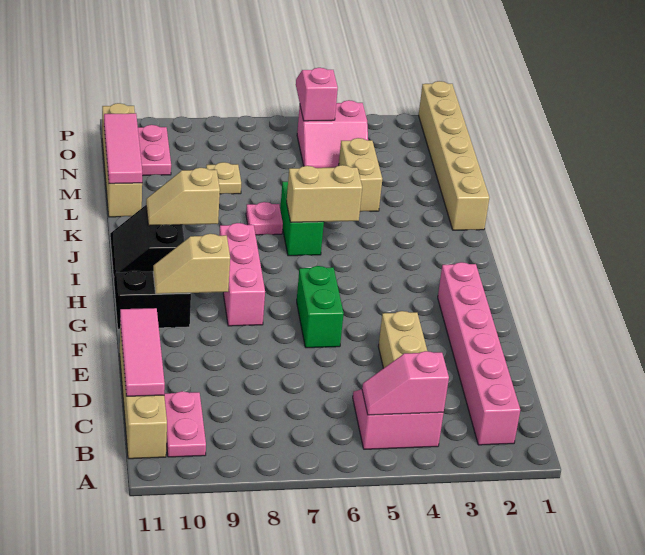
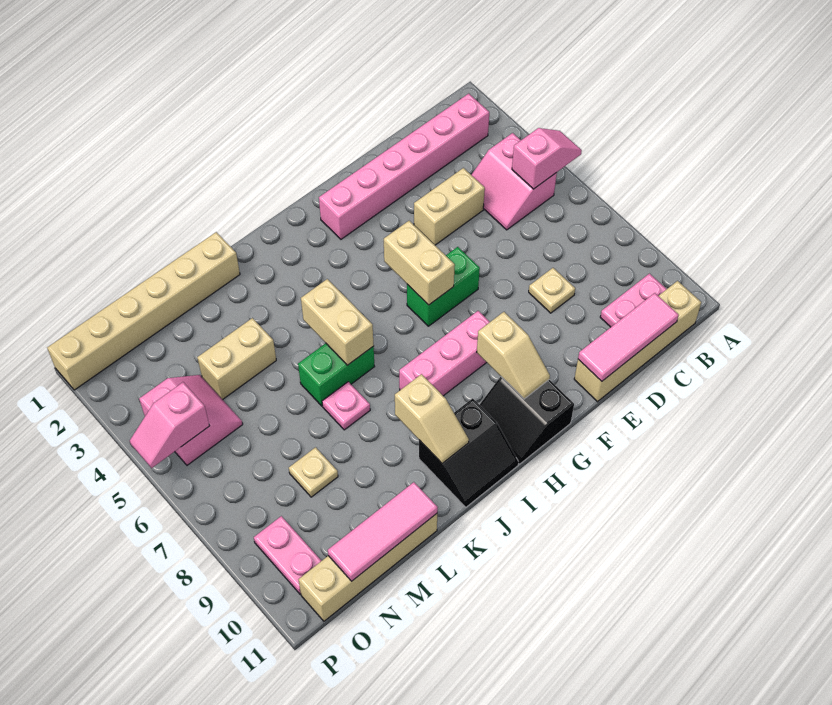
pink slope B4:B5 level 2 top 4 -> pink slope A5:B5 level 2 top B
none -> tan plate D8 level 1
none -> tan brick G5:G6 level 2
pink plate N10:O10 level 1 -> pink plate O9:O10 level 1

